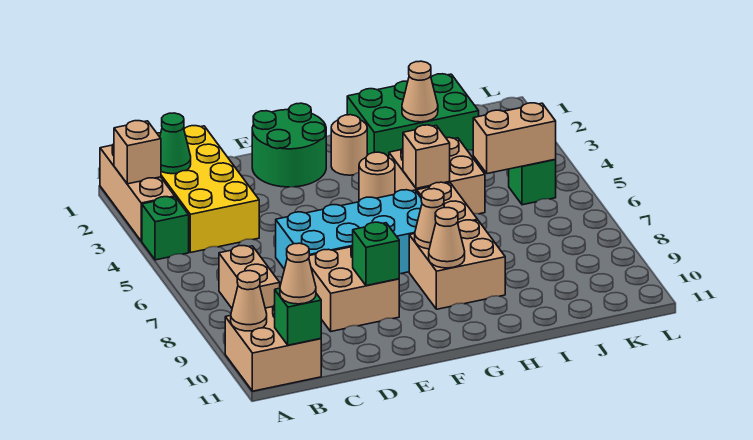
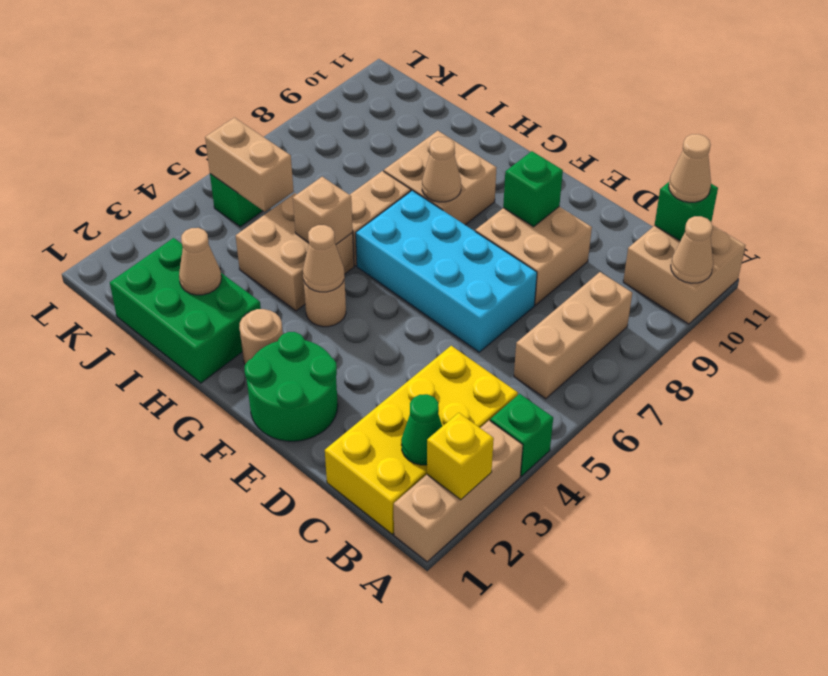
tan brick A2 level 2 -> yellow brick A2 level 2
tan brick B7:B8 level 1 -> tan brick B6:B8 level 1
tan cone G9 level 2 -> tan cone G4 level 2

